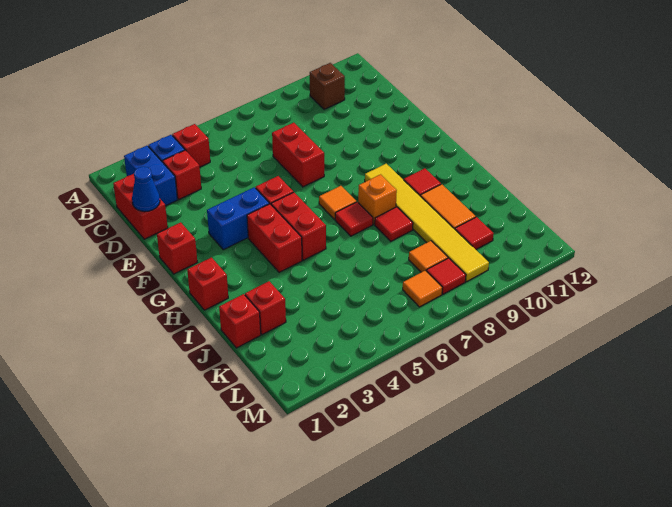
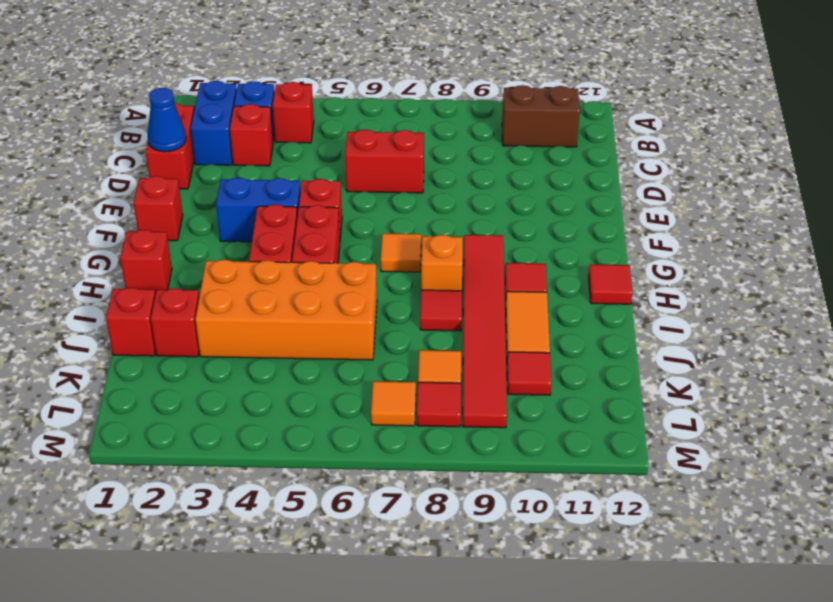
brown brick B10 level 1 -> brown brick B10:B11 level 1
red brick D7:E7 level 1 -> red brick D6:D7 level 1
yellow tile G9:L9 level 1 -> red tile G9:L9 level 1
red tile H7 level 1 -> red tile H12 level 1
none -> orange brick I3:J6 level 1

